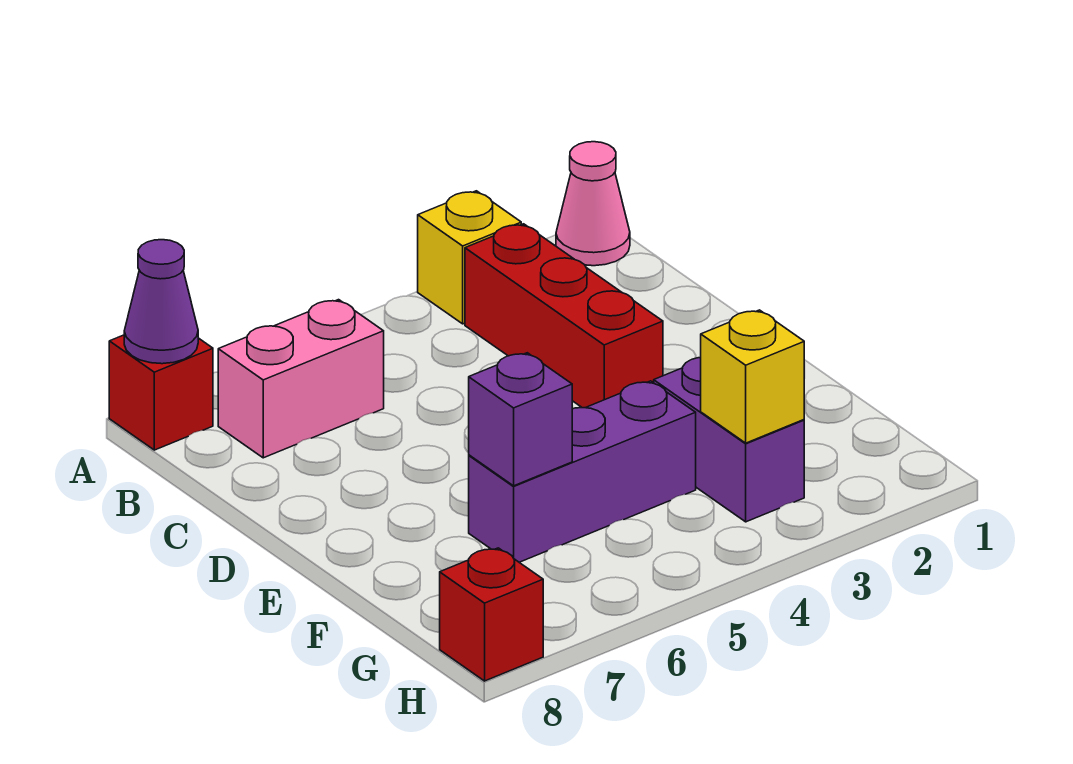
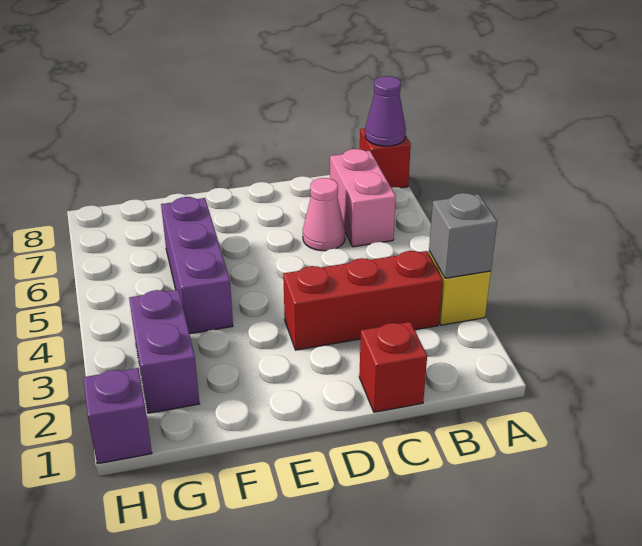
pink cone A1 level 1 -> pink cone C6 level 1
none -> grey brick A3 level 2
purple brick F3:G3 level 1 -> purple brick G2:G3 level 1
purple brick F6 level 2 -> purple brick H1 level 1
yellow brick G3 level 2 -> none
red brick H8 level 1 -> red brick C1 level 1

